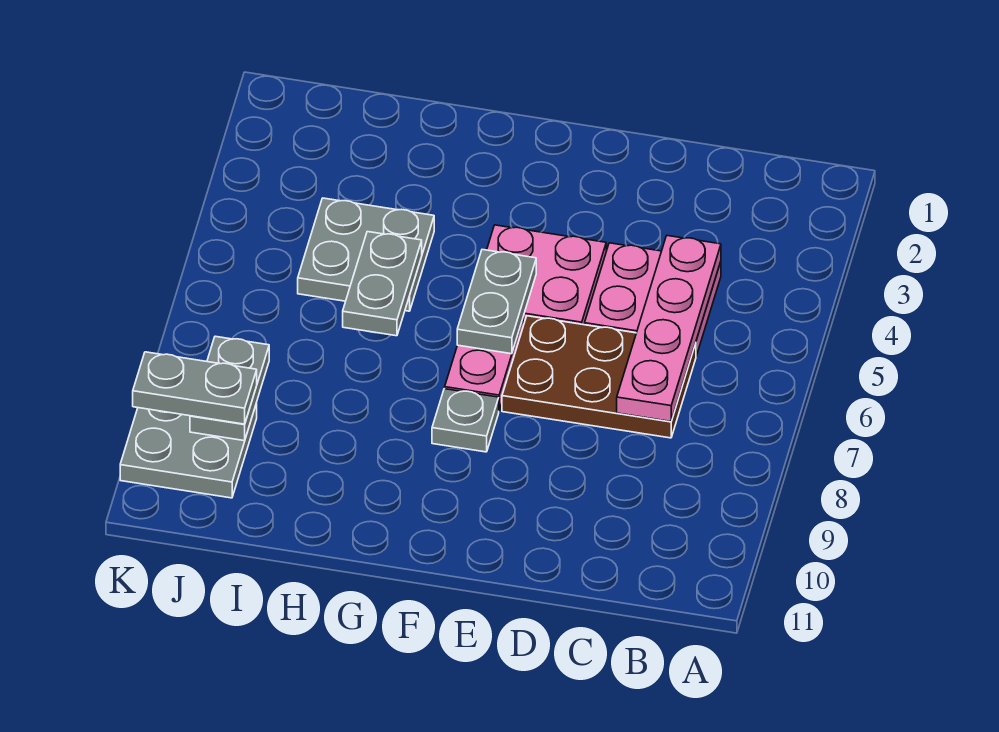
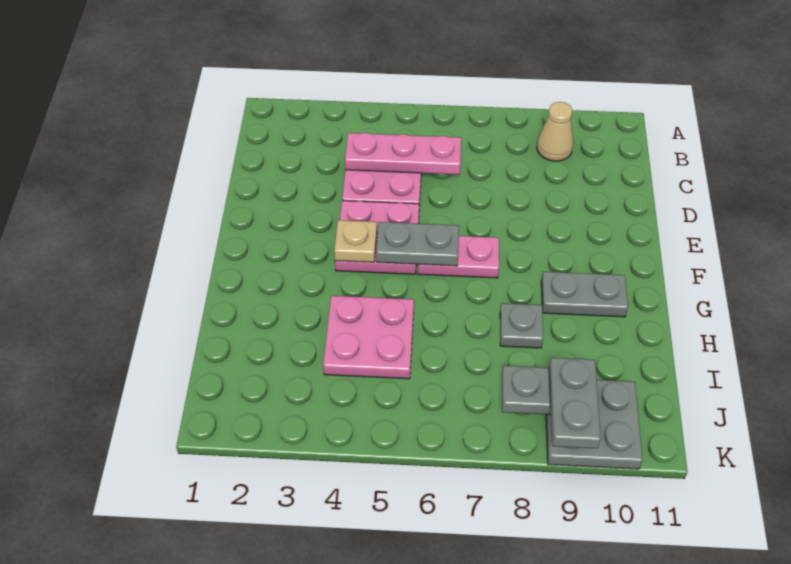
none -> tan cone B9 level 1
pink plate C4:C7 level 2 -> pink plate C4:C6 level 2
brown plate C6:E7 level 1 -> none
none -> tan plate F4 level 2
grey plate F8 level 1 -> grey plate H8 level 1
grey plate H4:I5 level 1 -> pink plate H4:I5 level 1
grey plate H5:H6 level 2 -> grey plate G9:G10 level 1

